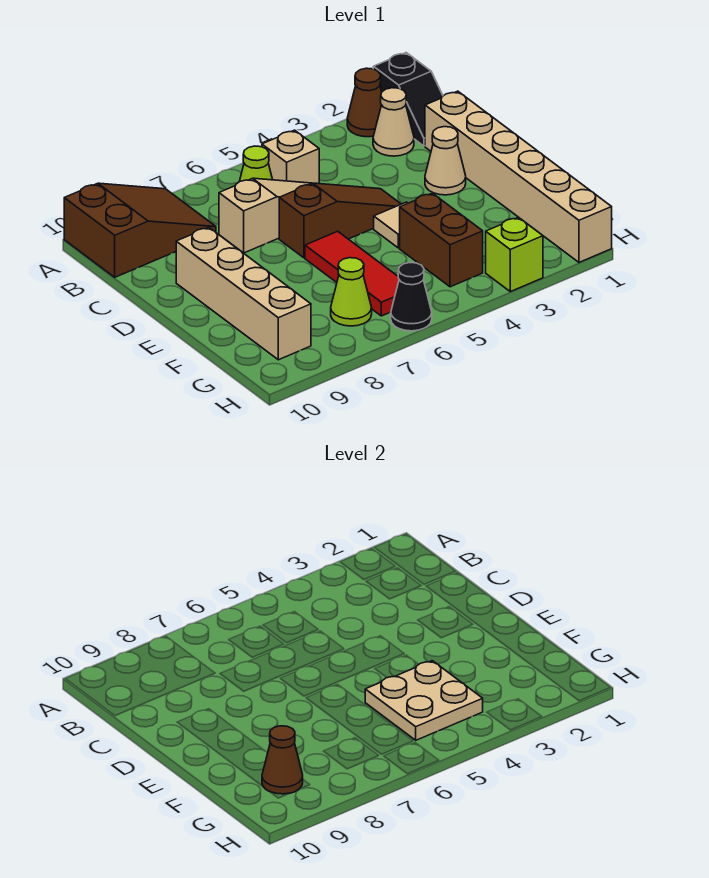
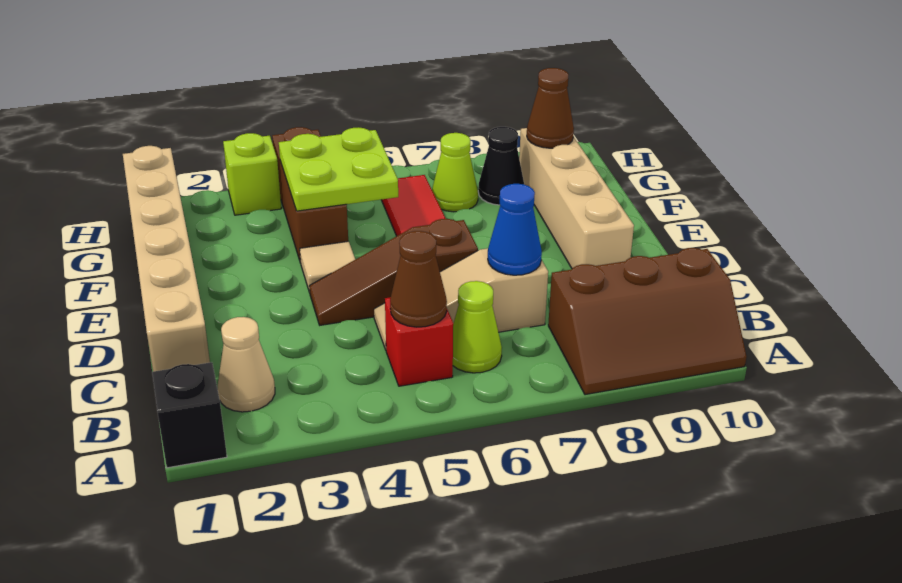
brown cone A2 level 1 -> brown cone B5 level 2
brown slope A8:B10 level 1 top 10 -> brown slope A8:B10 level 1 top B
tan brick B5 level 1 -> red brick B5 level 1
none -> blue cone C7 level 2
tan cone D2 level 1 -> none
brown brick F4:G4 level 1 -> brown brick F4:H4 level 1
tan plate F4:G5 level 2 -> lime plate F4:G5 level 2
black cone H6 level 1 -> black cone G8 level 1

